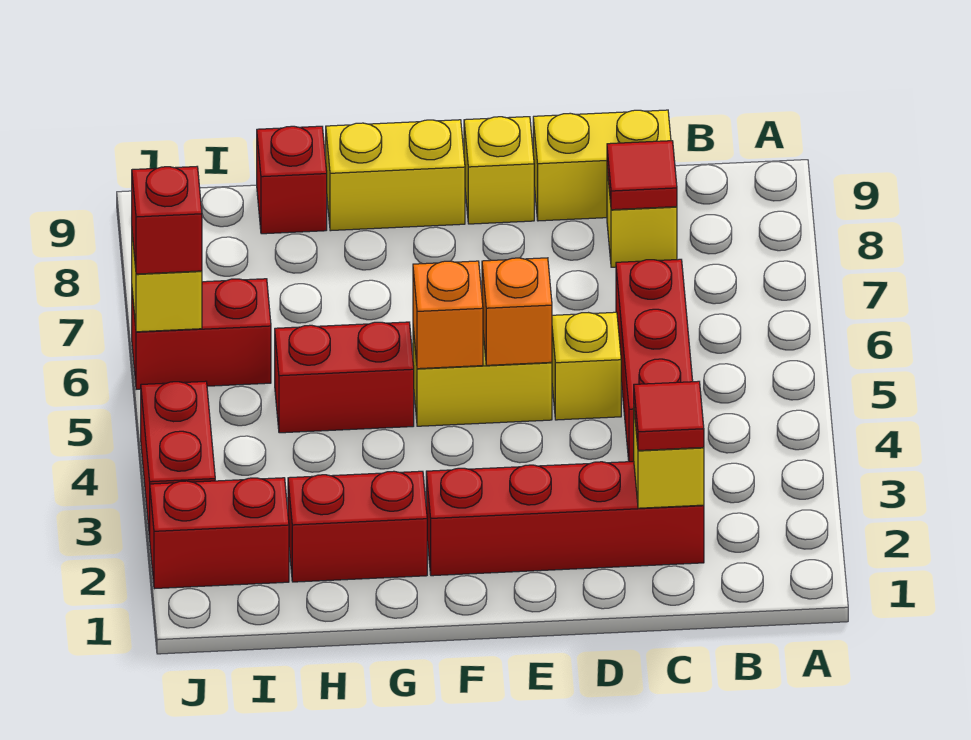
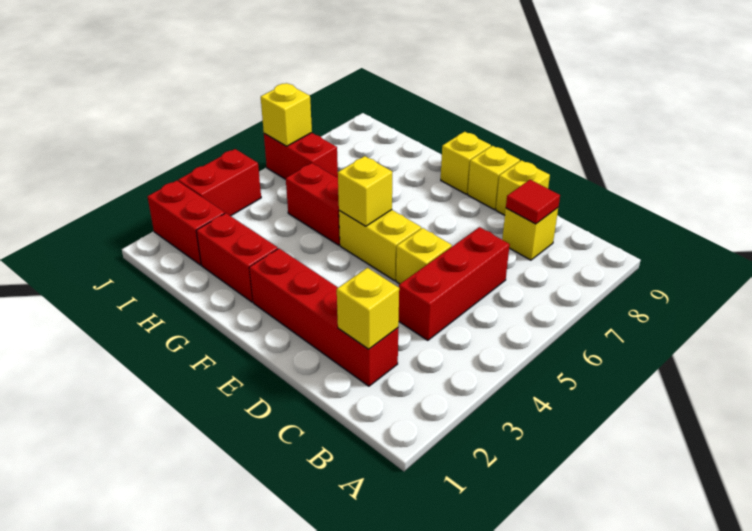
red tile C2 level 3 -> none
yellow brick C9:D9 level 1 -> yellow brick D9 level 1
orange brick E5 level 2 -> none
orange brick F5 level 2 -> yellow brick F5 level 2
yellow brick F9:G9 level 1 -> yellow brick F9 level 1
red brick H9 level 1 -> none
red brick J6 level 3 -> none

